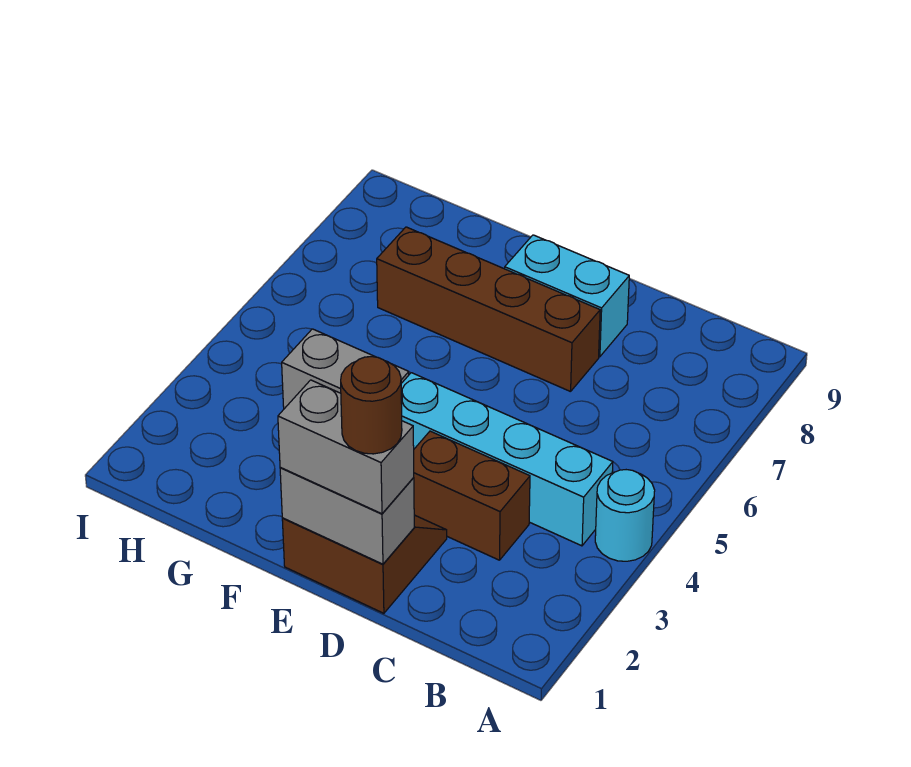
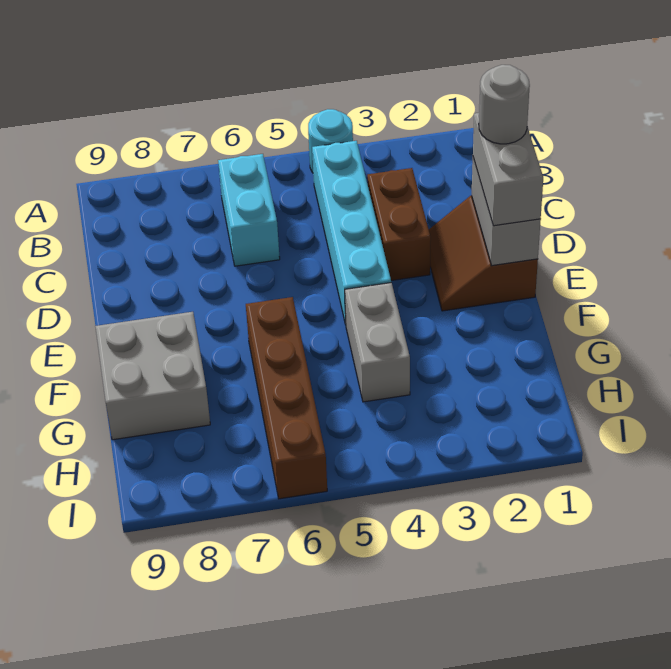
brown round brick D1 level 4 -> grey round brick D1 level 4
brown brick D7:G7 level 1 -> brown brick F6:I6 level 1
cyan brick D8:E8 level 1 -> cyan brick B6:C6 level 1
none -> grey brick F8:G9 level 1

